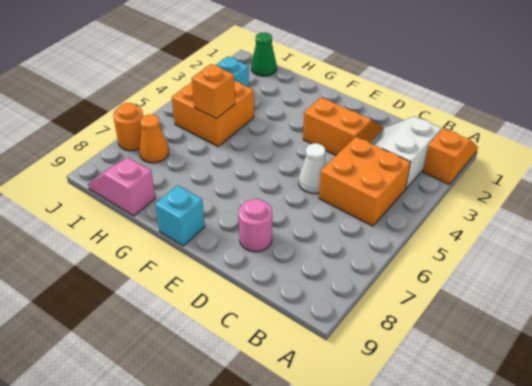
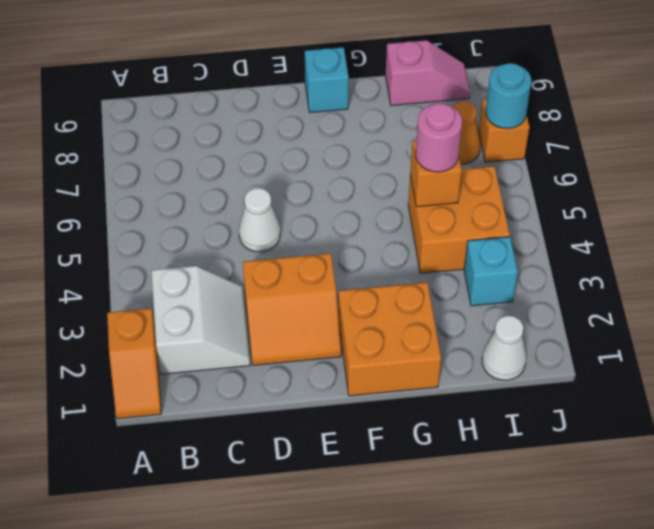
orange brick B4:C5 level 1 -> orange brick F1:G2 level 1
pink round brick D8 level 1 -> pink round brick H5 level 3
green cone I1 level 1 -> white cone I1 level 1
orange round brick J7 level 1 -> orange brick J7 level 1
none -> cyan round brick J7 level 2

